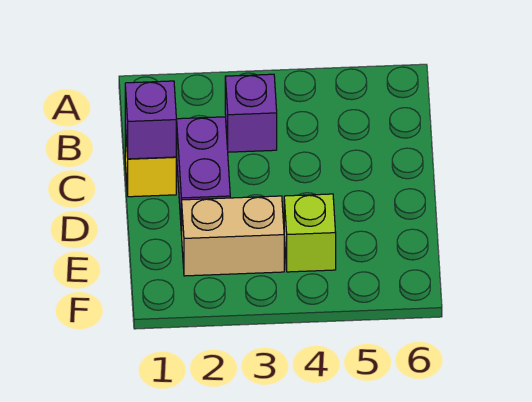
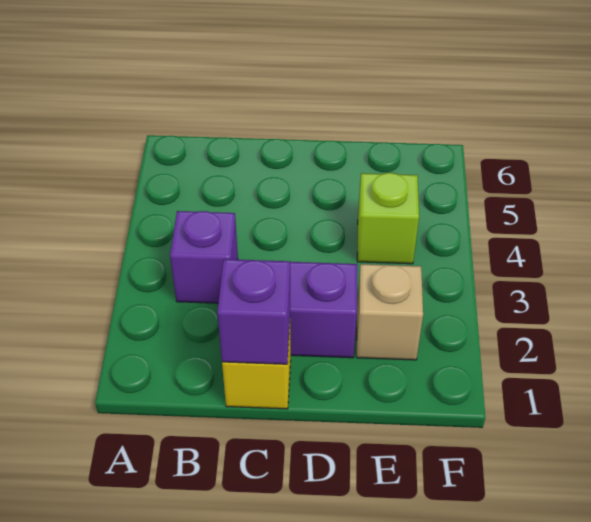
tan brick E2:E3 level 1 -> tan brick E2 level 1

